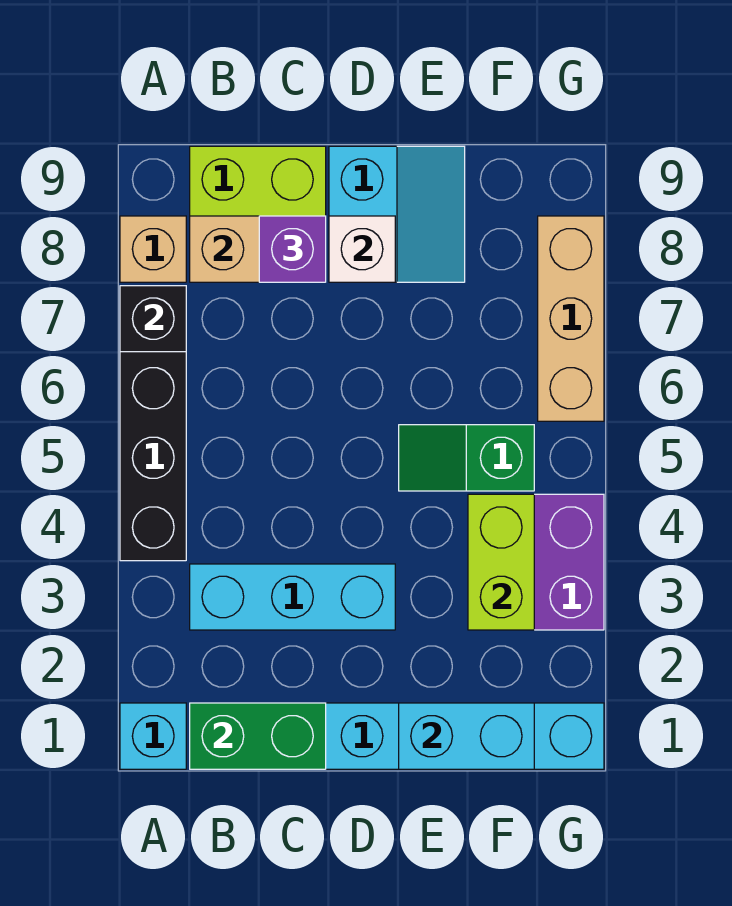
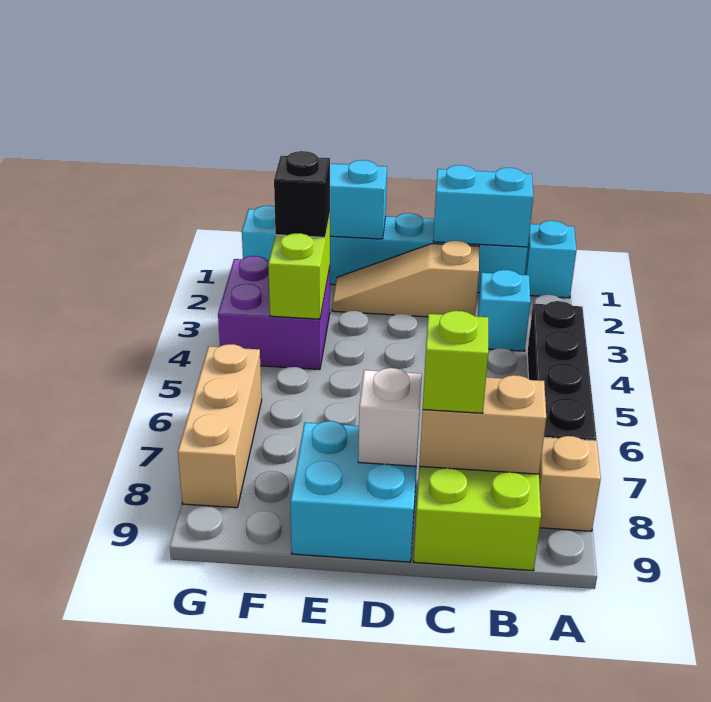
black brick A7 level 2 -> black brick F3 level 3
green brick B1:C1 level 2 -> cyan brick B1:C1 level 2
cyan brick B3:D3 level 1 -> cyan brick B3 level 1
none -> tan slope C2:E2 level 1 top C
purple brick C8 level 3 -> lime brick C8 level 3
cyan slope D8:E9 level 1 top D -> cyan brick D8:E9 level 1
green slope E5:F5 level 1 top F -> none

